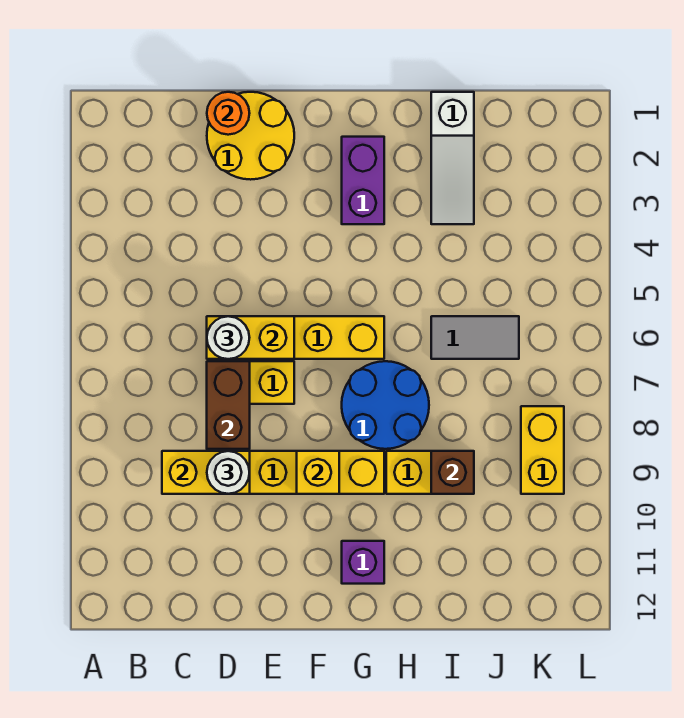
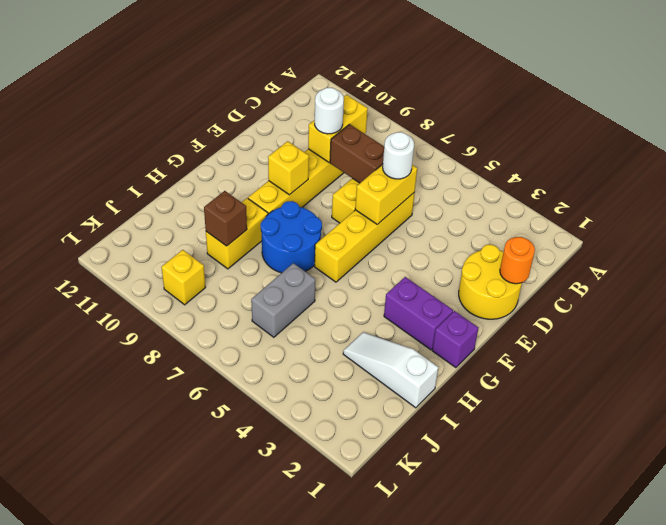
purple brick G11 level 1 -> purple brick G1 level 1
grey tile I6:J6 level 1 -> grey brick I6:J6 level 1
yellow brick K8:K9 level 1 -> yellow brick K9 level 1

